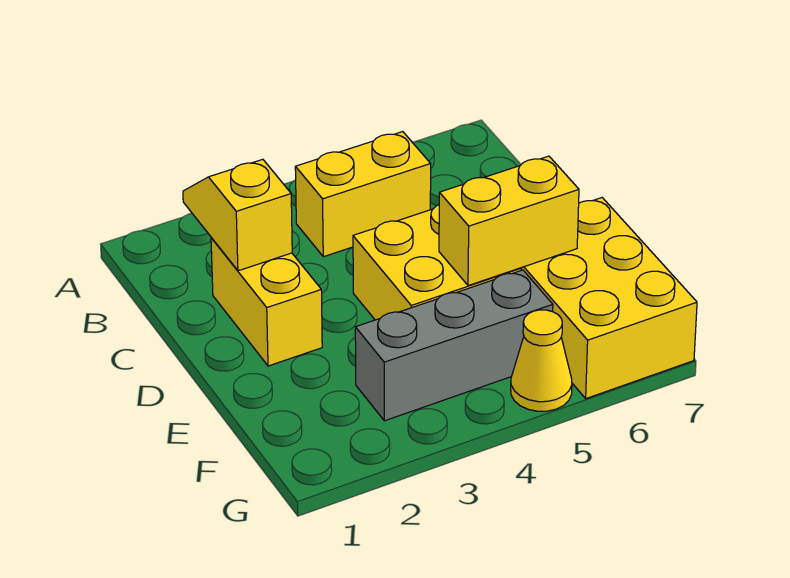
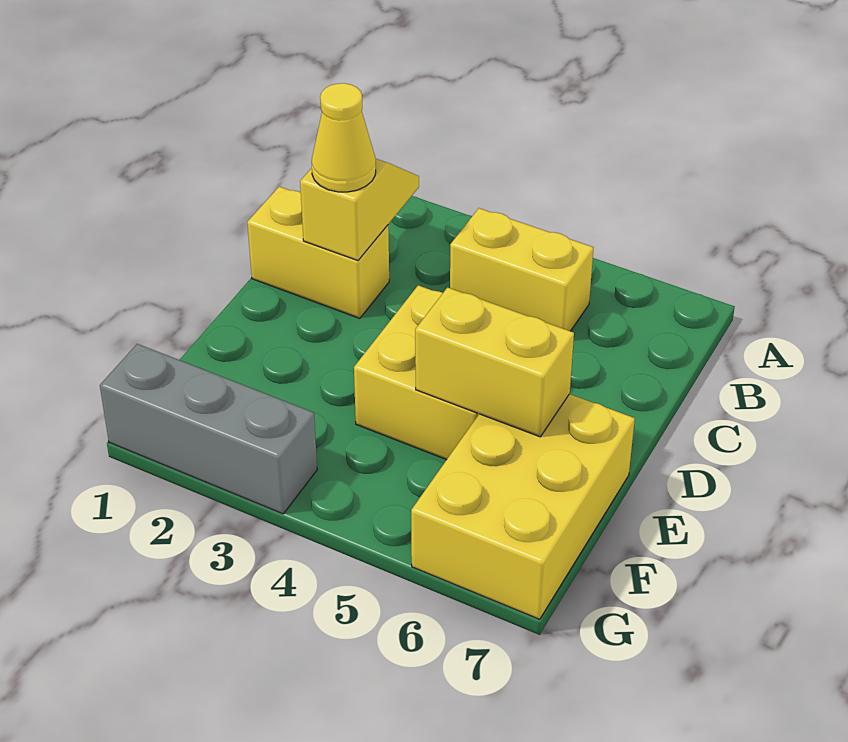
yellow brick C2:D2 level 1 -> yellow brick C1:C2 level 1
grey brick F3:F5 level 1 -> grey brick G1:G3 level 1
yellow cone G5 level 1 -> yellow cone C2 level 3

